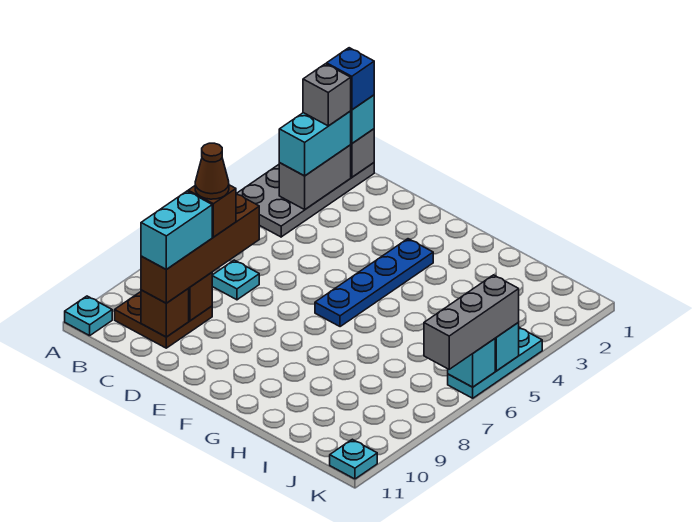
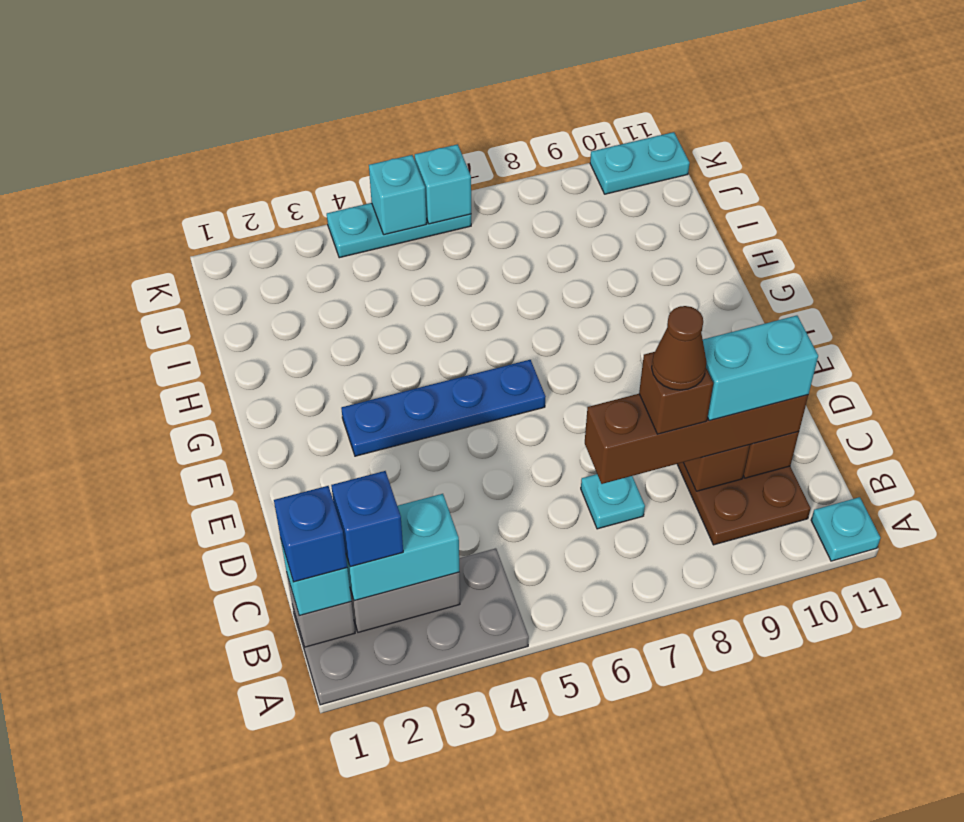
grey brick B2 level 4 -> blue brick B2 level 4
grey brick K5:K7 level 3 -> none
cyan plate K11 level 1 -> cyan plate K10:K11 level 1

